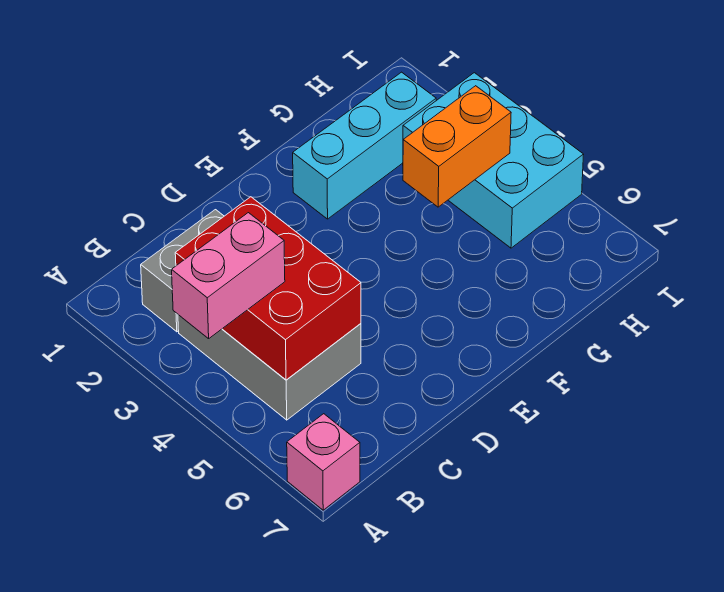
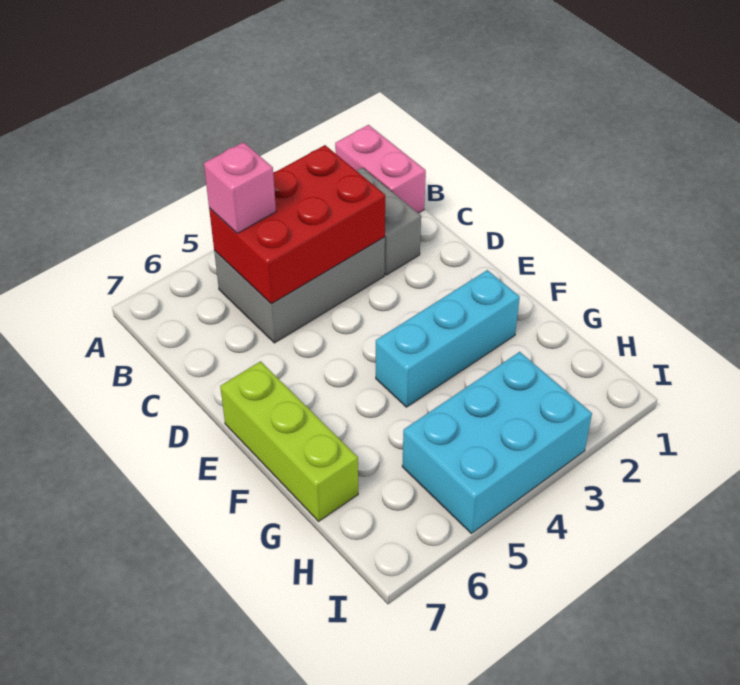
pink brick A4:B4 level 3 -> pink brick A1:B1 level 1
pink brick A7 level 1 -> pink brick B5 level 3
none -> lime brick E7:G7 level 1
cyan brick F2:H2 level 1 -> cyan brick F2:F4 level 1
orange brick G4:H4 level 2 -> none

